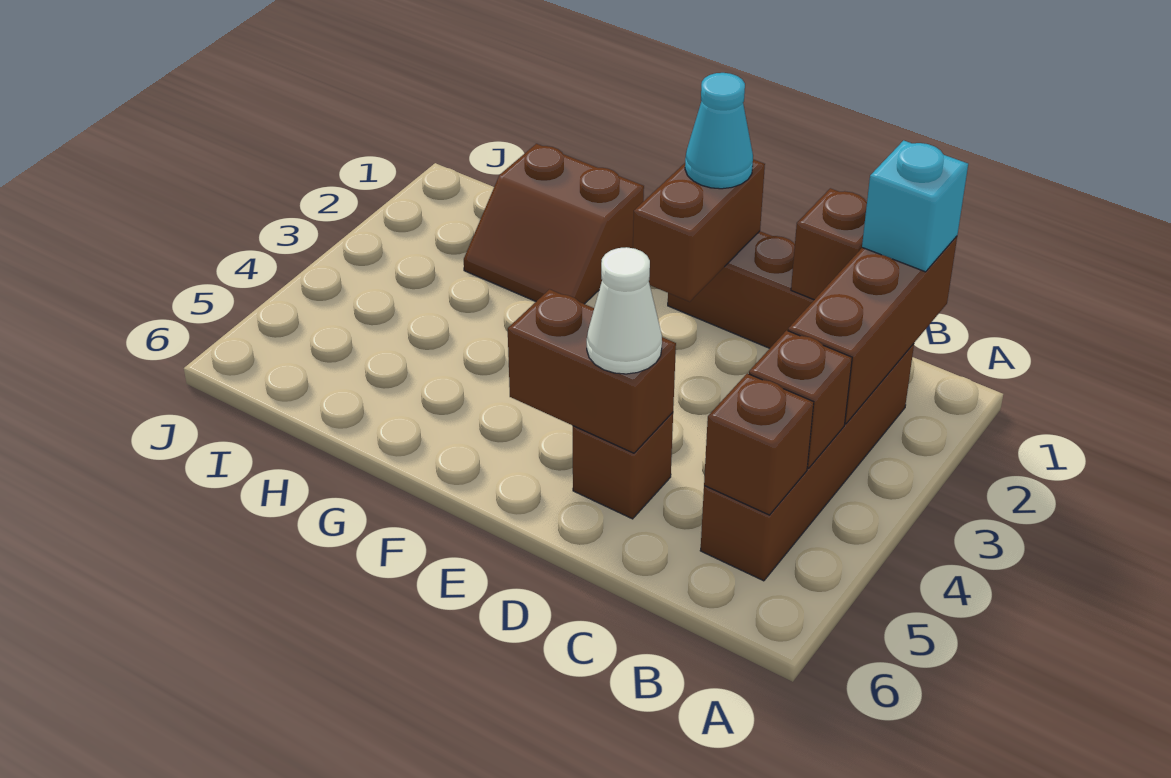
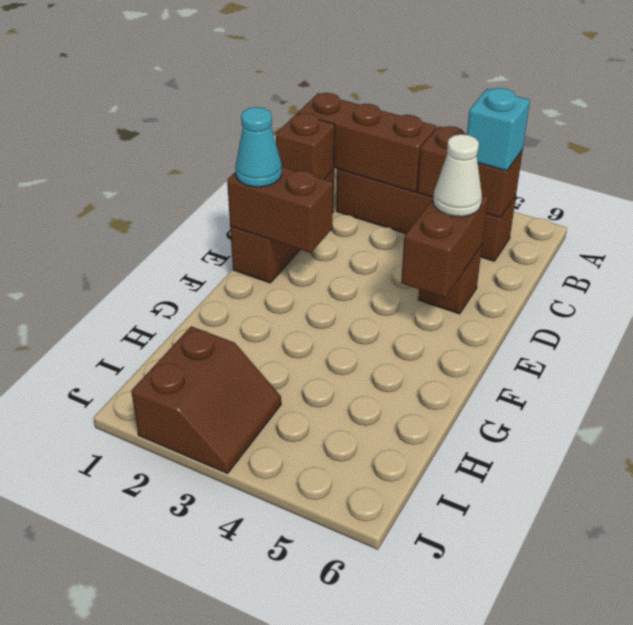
cyan brick B1 level 3 -> cyan brick B5 level 3
brown slope G1:H2 level 1 top 1 -> brown slope I2:J3 level 1 top 2

